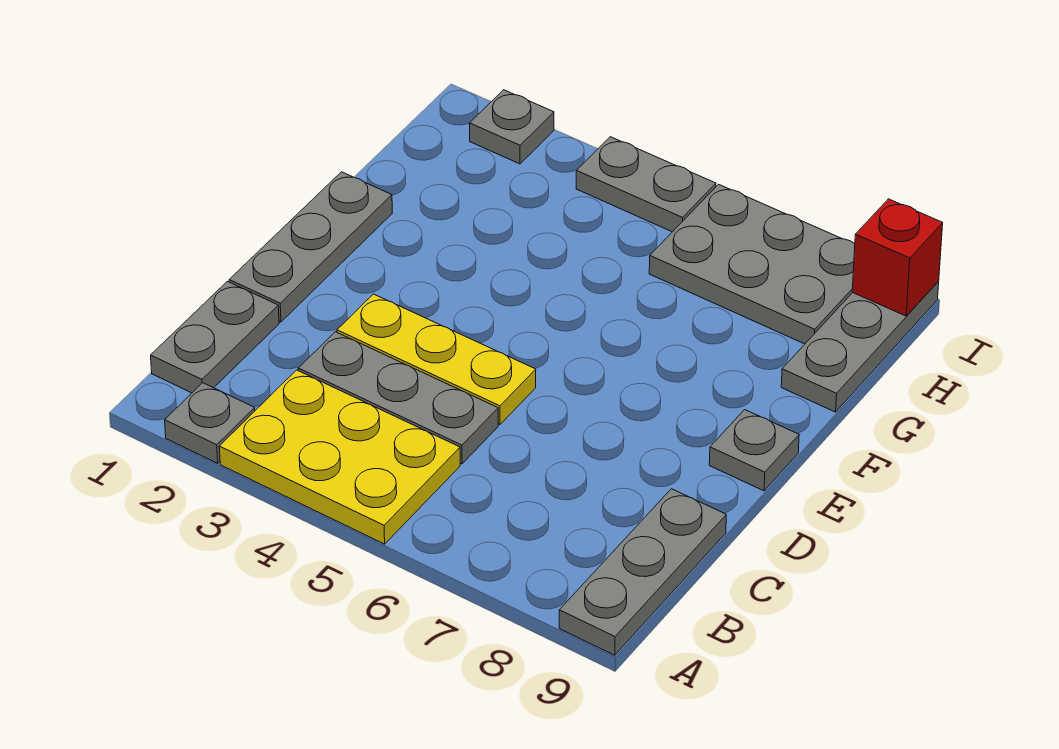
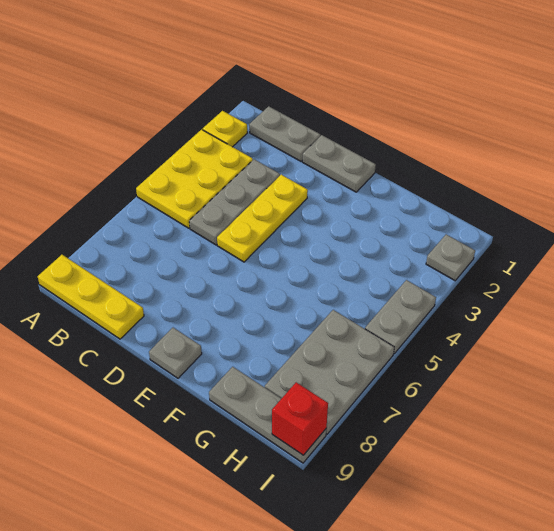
grey plate A2 level 1 -> yellow plate A2 level 1
grey plate A9:C9 level 1 -> yellow plate A9:C9 level 1
grey plate D1:F1 level 1 -> grey plate D1:E1 level 1

